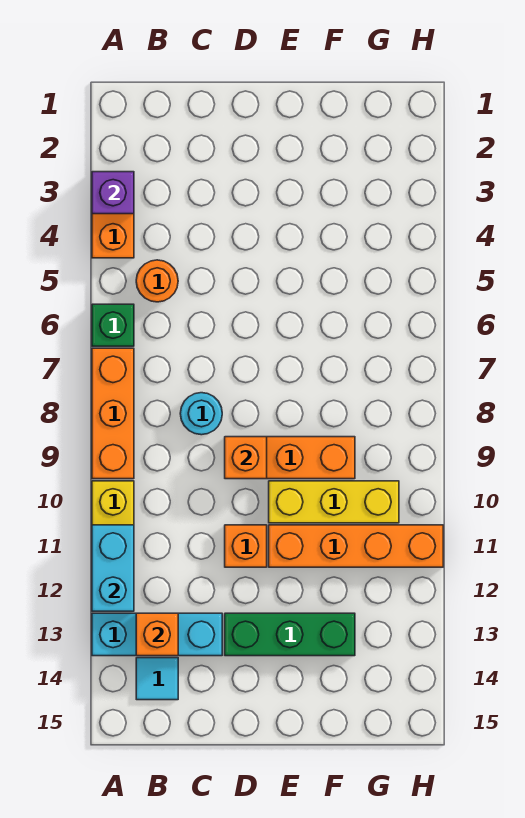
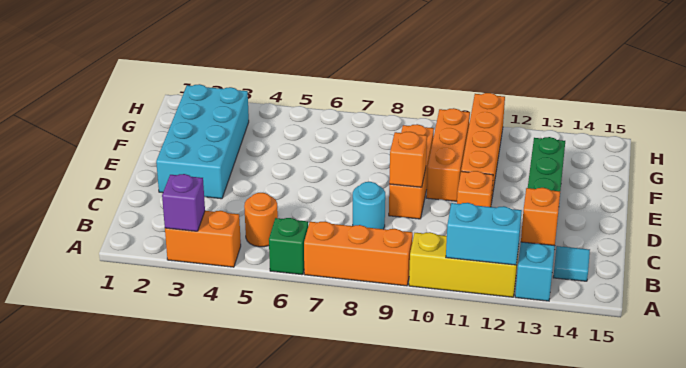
none -> cyan brick D2:G3 level 1
yellow brick E10:G10 level 1 -> orange brick E10:G10 level 1

